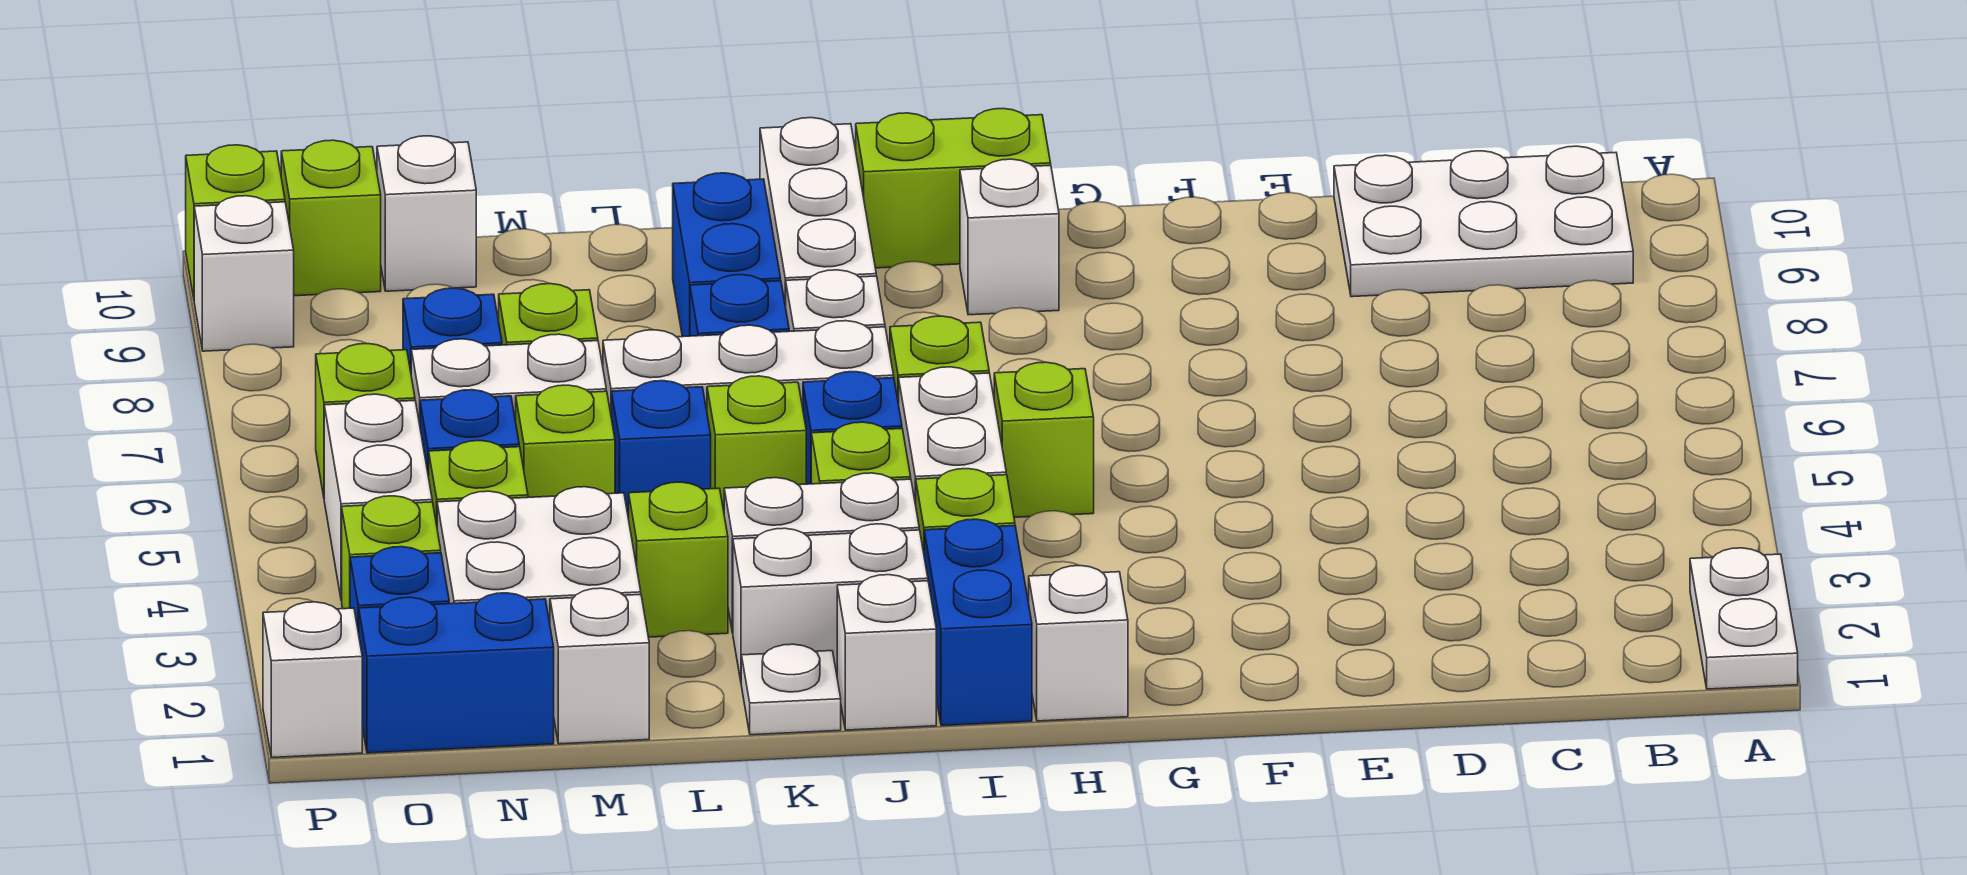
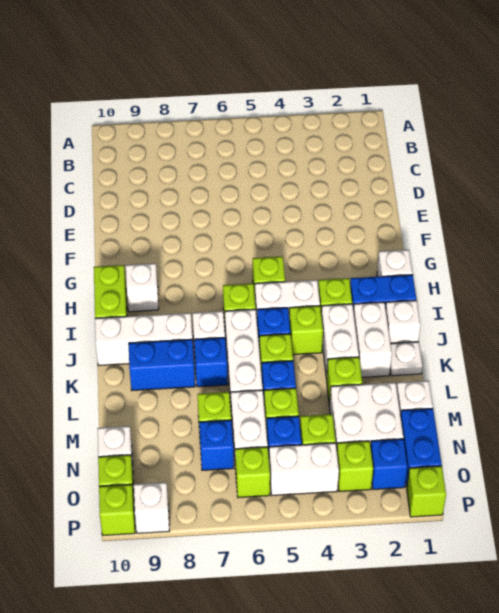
white plate A1:A2 level 1 -> none
white plate B9:D10 level 1 -> none
white brick P1 level 1 -> lime brick P1 level 1

